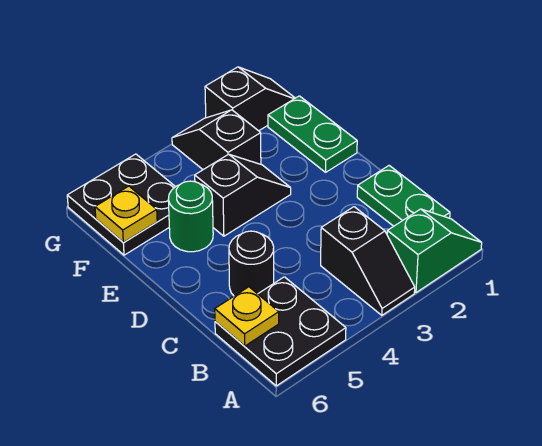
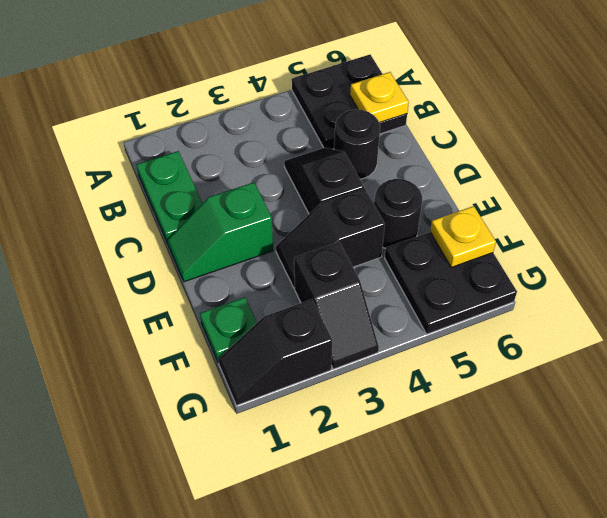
green slope A1:A2 level 1 top 2 -> green slope D1:D2 level 1 top 2
black slope A3:B3 level 1 top B -> black slope C4:D4 level 1 top D
green plate E1:F1 level 1 -> green plate F1 level 1
green round brick E5 level 1 -> black round brick E5 level 1

